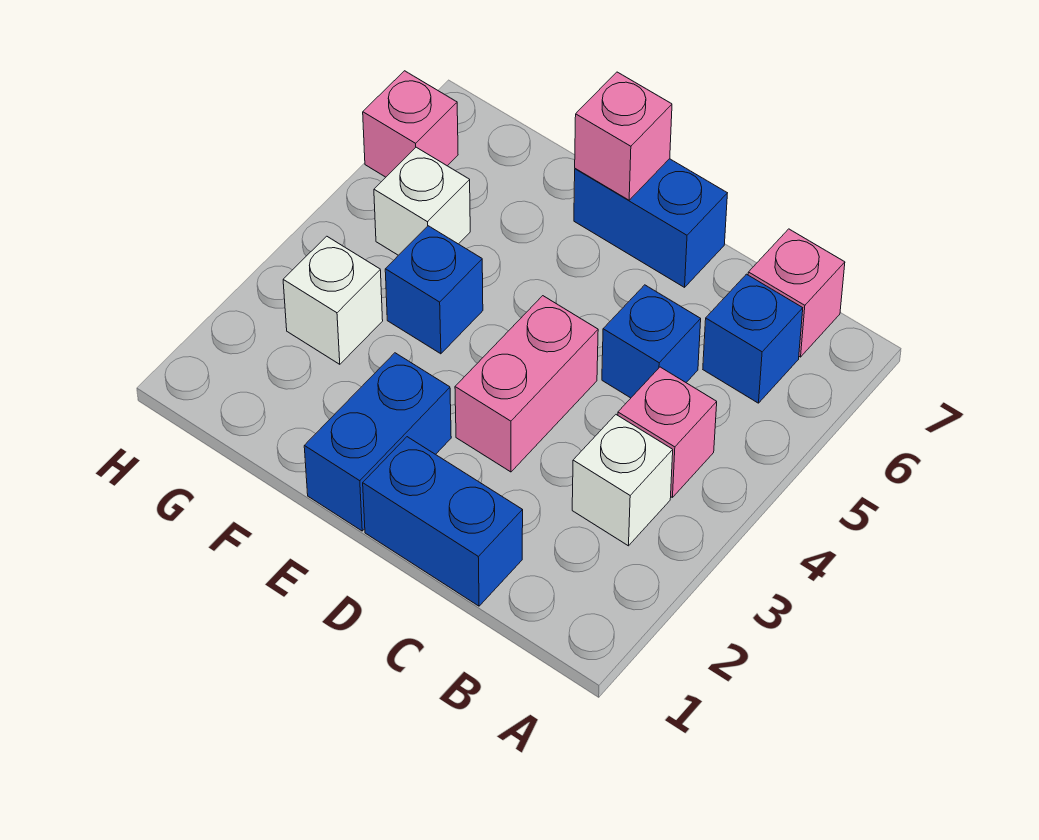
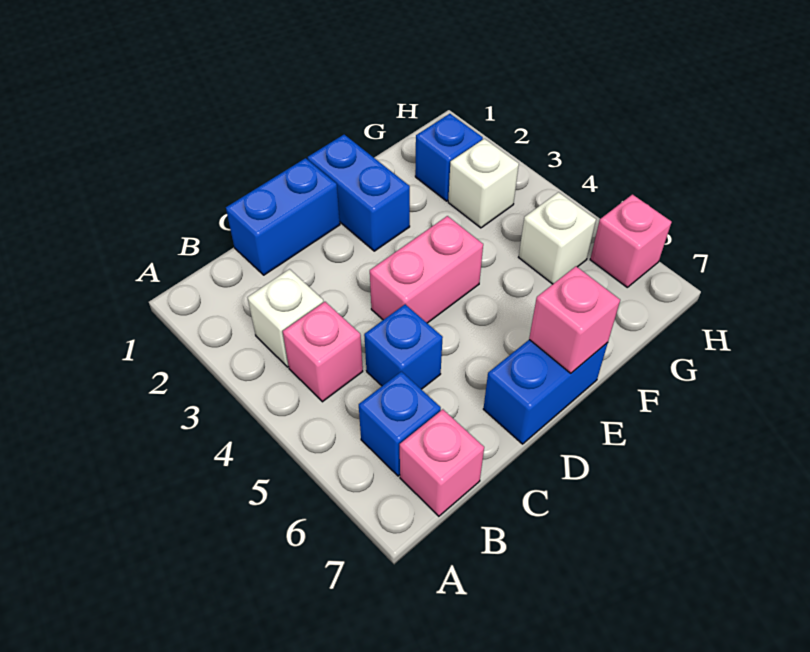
pink brick D3:D4 level 1 -> pink brick D4:E4 level 1
blue brick F4 level 1 -> blue brick G2 level 1

